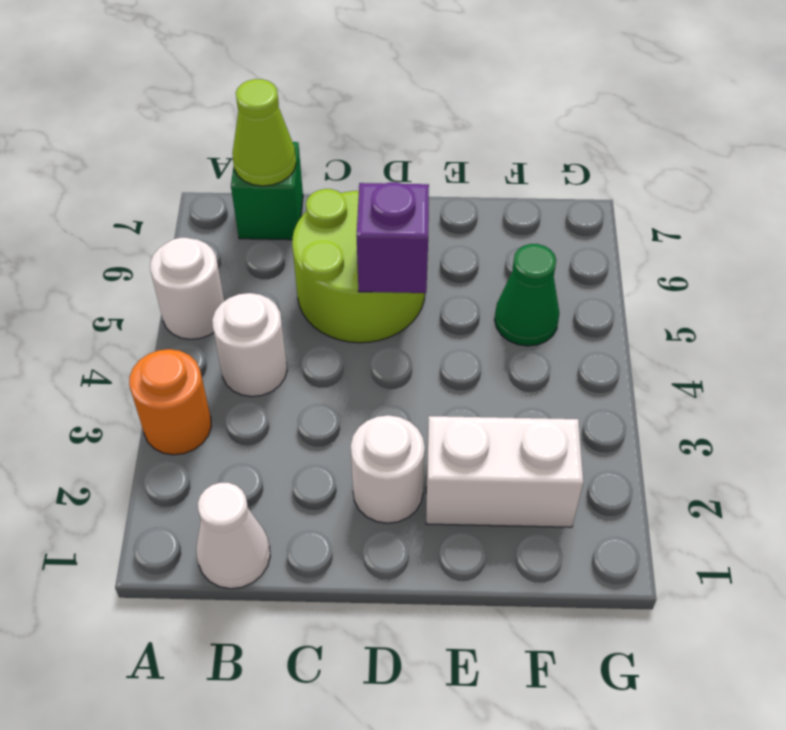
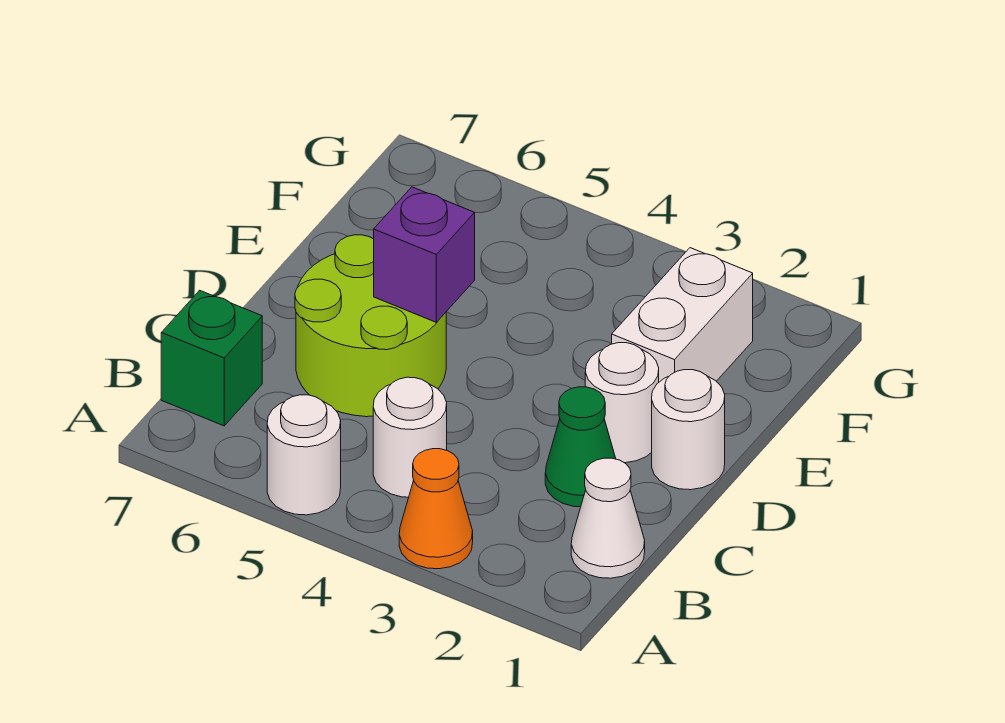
orange round brick A3 level 1 -> orange cone A3 level 1
lime cone B7 level 2 -> none
none -> white round brick D1 level 1
green cone F5 level 1 -> green cone C2 level 1

